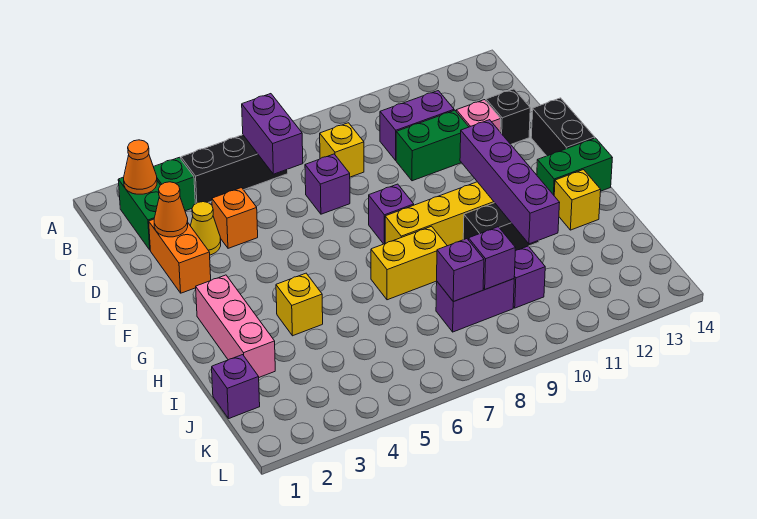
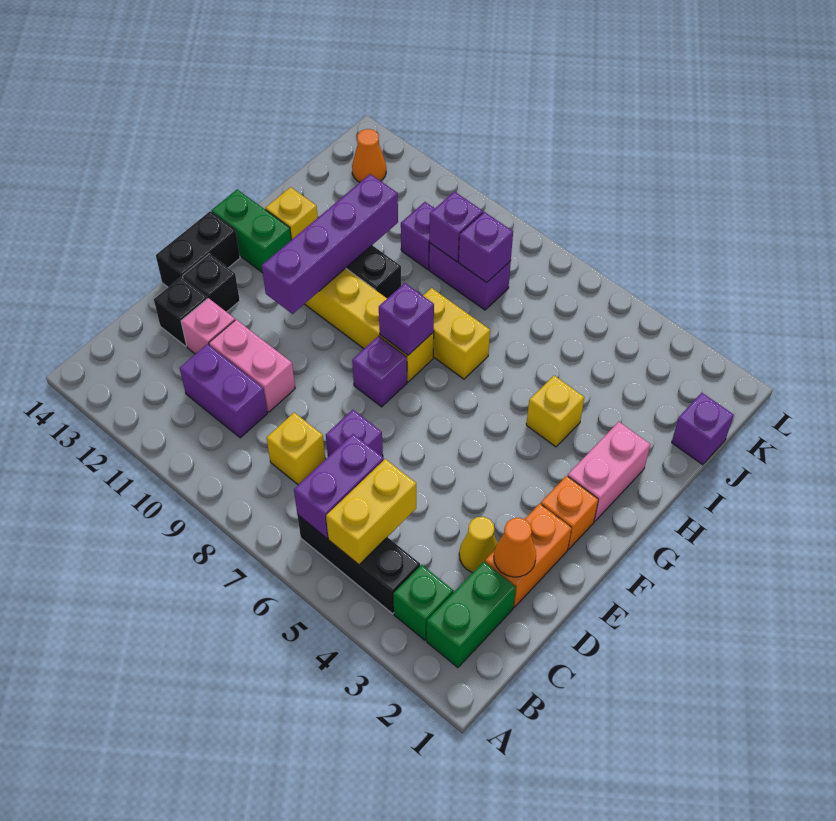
orange cone B2 level 2 -> orange cone K13 level 1
none -> yellow brick B5:C5 level 2
orange brick D4 level 1 -> orange brick F2 level 1
green brick D10:D11 level 1 -> pink brick D10:D11 level 1
none -> black brick E13 level 1
pink brick G2:I2 level 1 -> pink brick G2:H2 level 1
none -> purple brick G8 level 2

